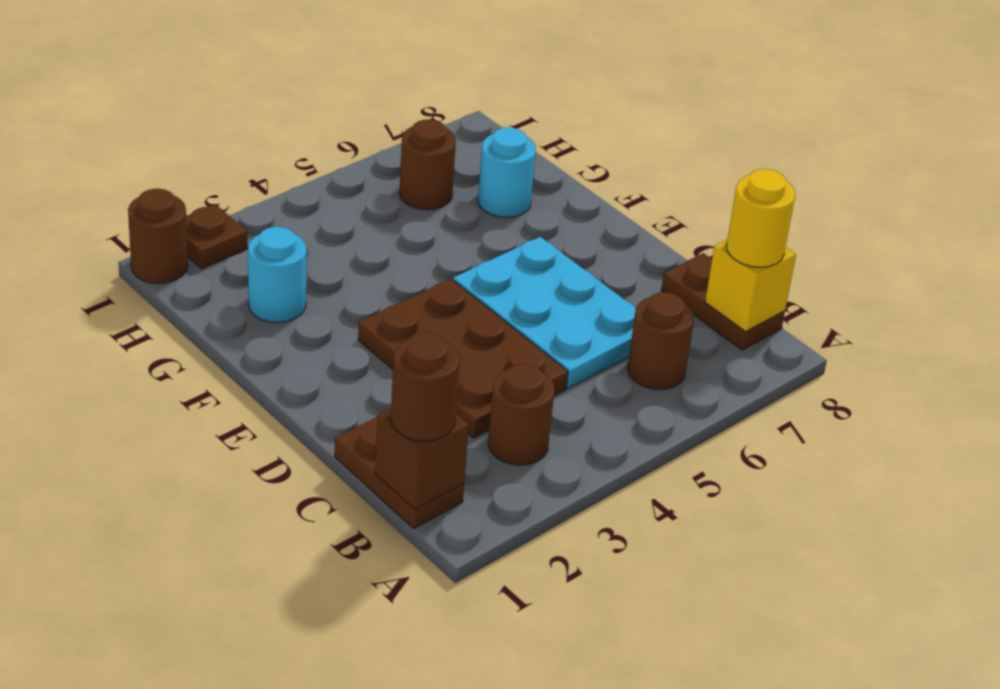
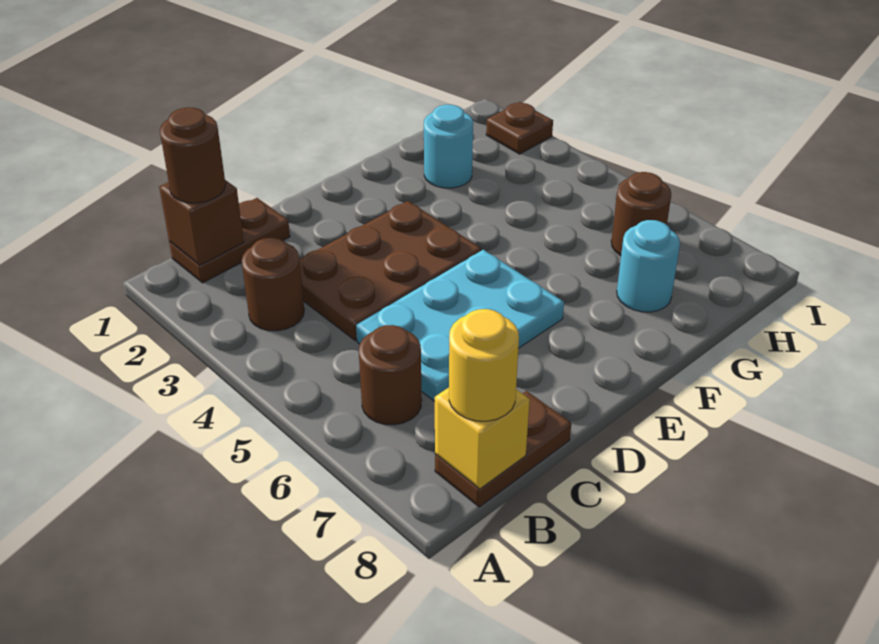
brown round brick I1 level 1 -> none

